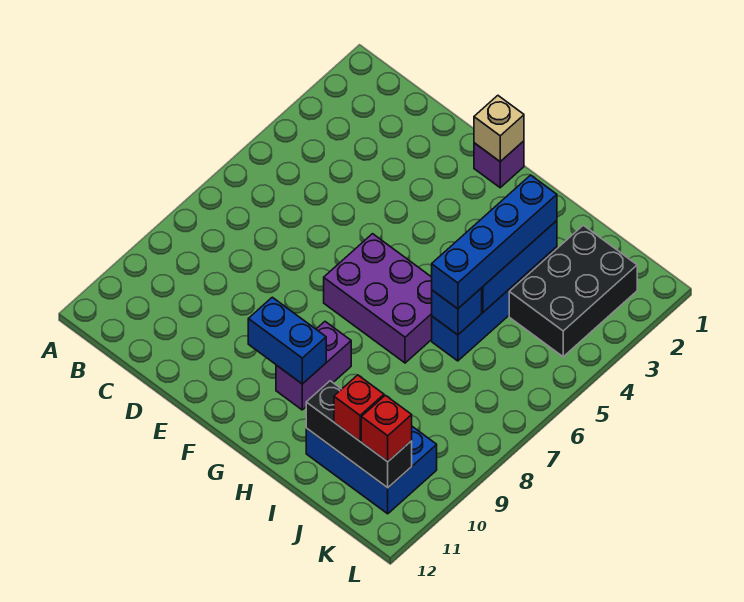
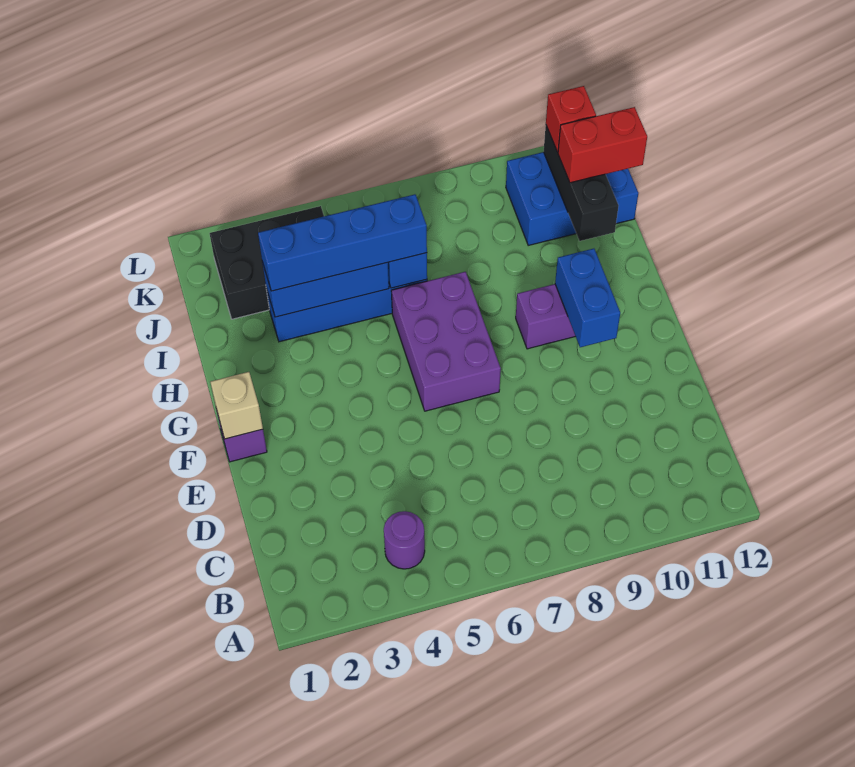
none -> purple round brick B4 level 1
blue brick I10:K11 level 1 -> blue brick J10:K12 level 1
red brick J11 level 3 -> red brick J11:J12 level 3

